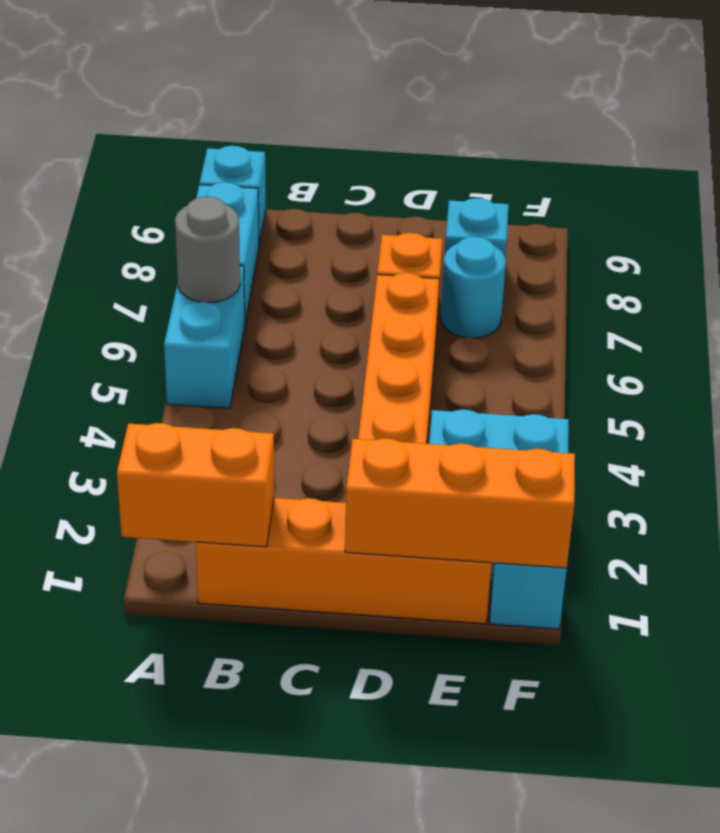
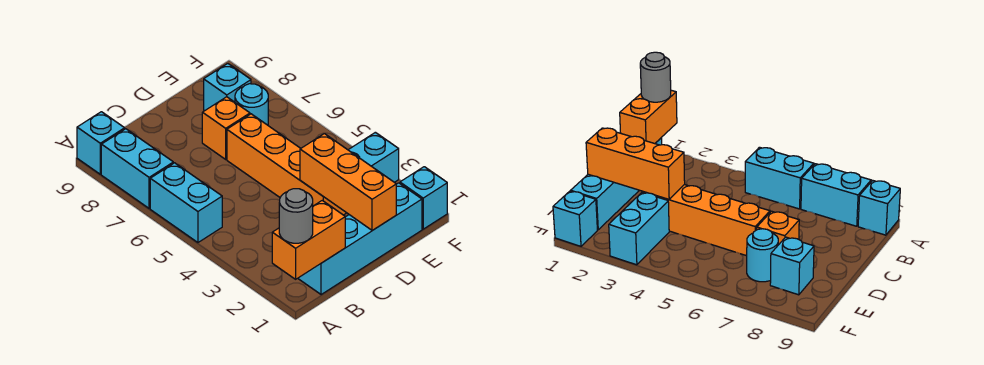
grey round brick A6 level 2 -> grey round brick A1 level 3
orange brick B1:E1 level 1 -> cyan brick B1:E1 level 1
orange brick D1:F1 level 2 -> orange brick D1:D3 level 2

